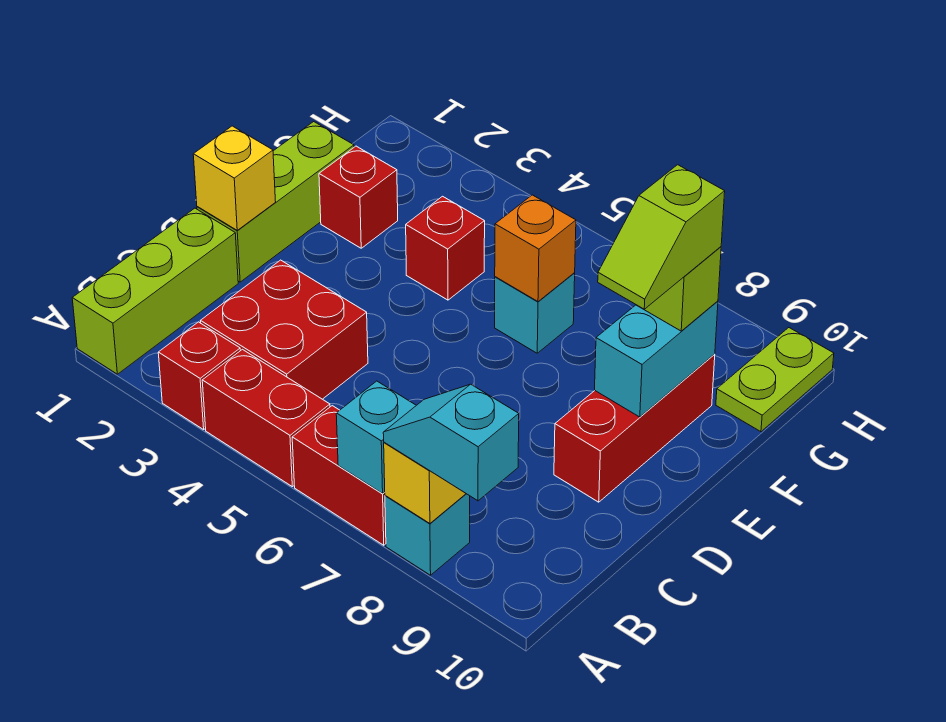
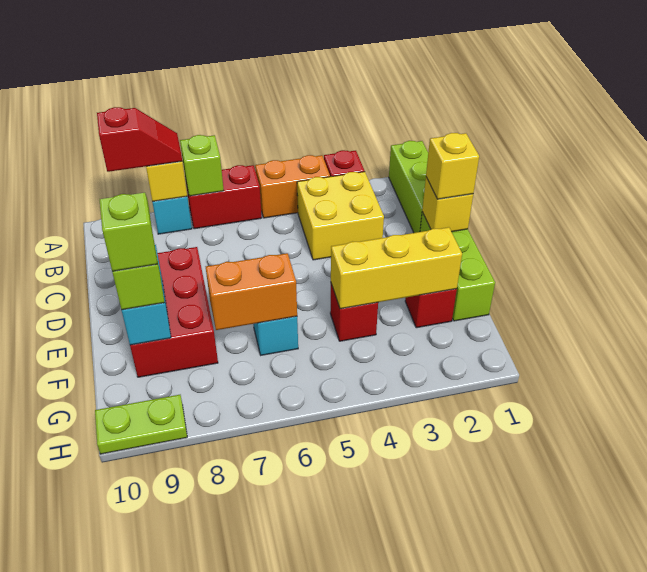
red brick A4:A5 level 1 -> orange brick A4:A5 level 1
cyan brick A7 level 2 -> lime brick A7 level 2
cyan slope A8:A9 level 3 top 9 -> red slope A8:A9 level 3 top 9
red brick B3:C4 level 1 -> yellow brick B3:C4 level 1
none -> yellow brick D1 level 3
red brick D9:F9 level 1 -> red brick D8:F9 level 1
none -> yellow brick F2:F4 level 2
orange brick F6 level 2 -> orange brick F6:F7 level 2
lime plate G10:H10 level 1 -> lime plate H9:H10 level 1

